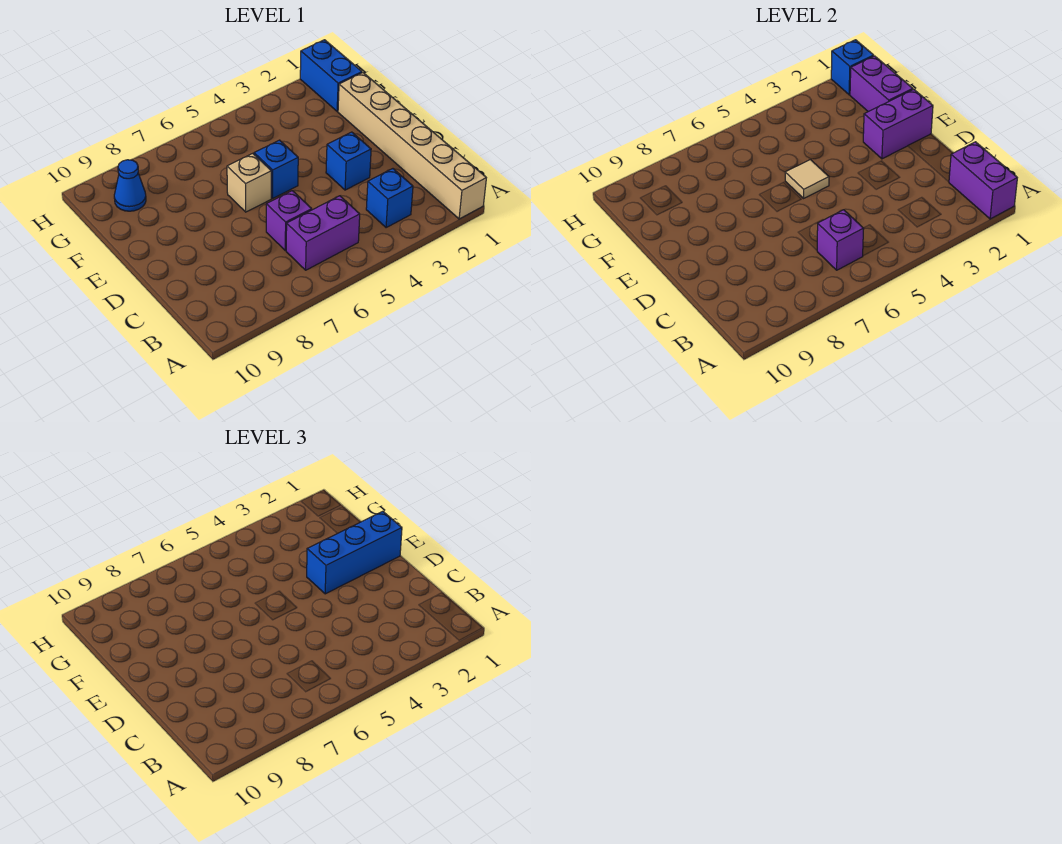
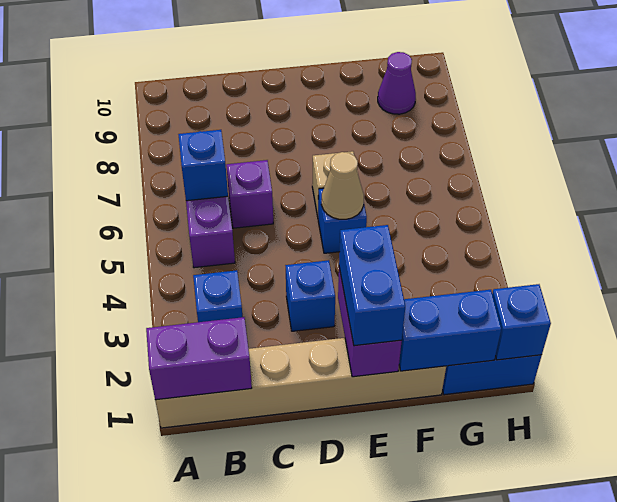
purple brick B6 level 2 -> blue brick B6 level 2
blue brick E1:E3 level 3 -> blue brick E1:E2 level 3
tan tile E5 level 2 -> tan cone E5 level 2
purple brick F1:G1 level 2 -> blue brick F1:G1 level 2
blue cone G9 level 1 -> purple cone G9 level 1

